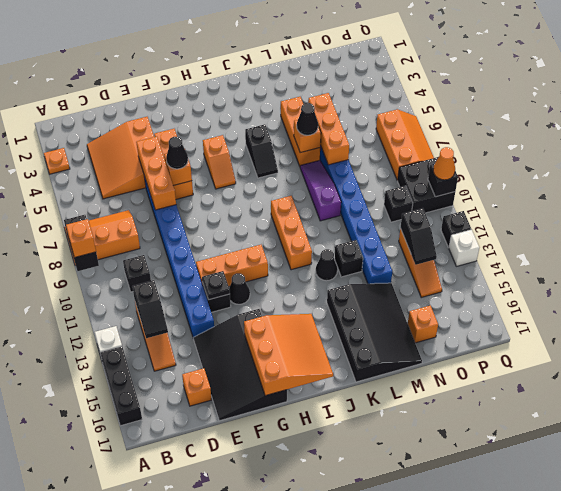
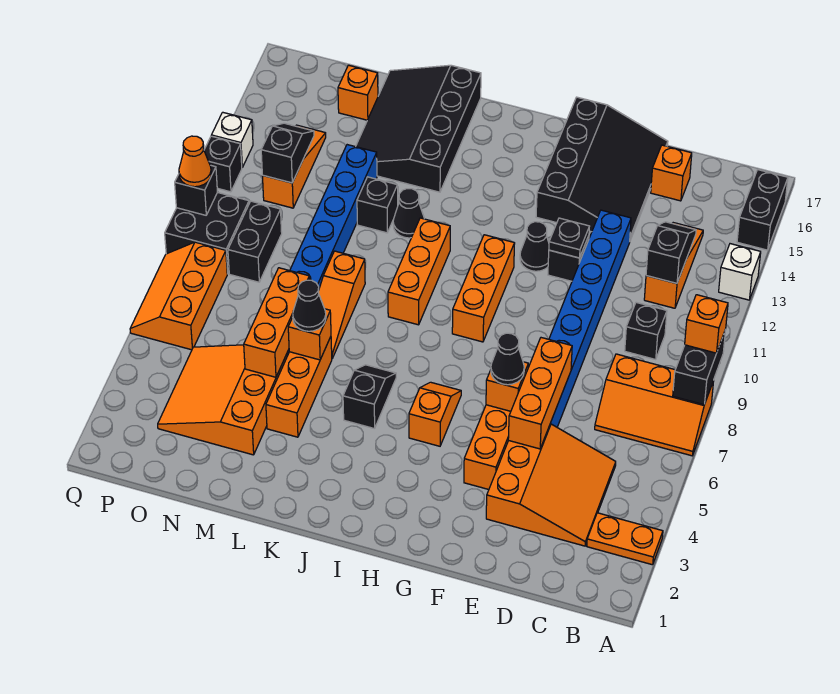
orange plate A3 level 1 -> orange plate A3:B3 level 1
black brick A14:A16 level 1 -> black brick A15:A16 level 1
orange brick F11:H11 level 1 -> orange brick H9:H11 level 1
orange slope G15:I17 level 2 top G -> orange slope M3:O5 level 1 top M
purple slope L7:L9 level 1 top 9 -> orange slope L7:L9 level 1 top 9
black brick O10 level 1 -> black brick O9:O10 level 1

